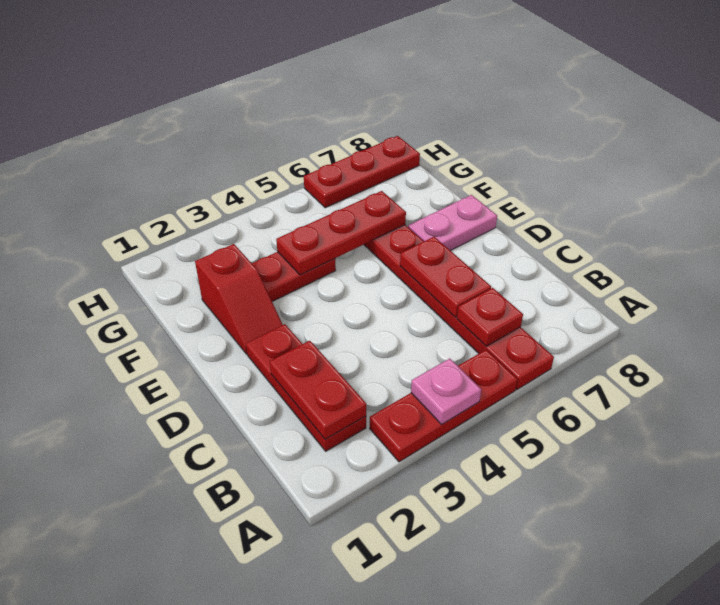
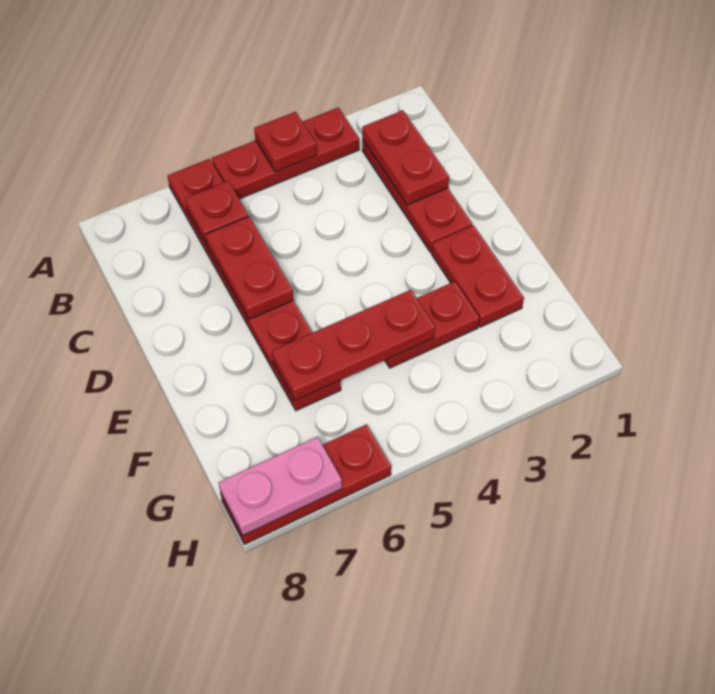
pink plate A4 level 2 -> red plate A4 level 2
red slope E2:F2 level 1 top F -> red plate E2:F2 level 1
pink plate E7:E8 level 1 -> pink plate H7:H8 level 2

